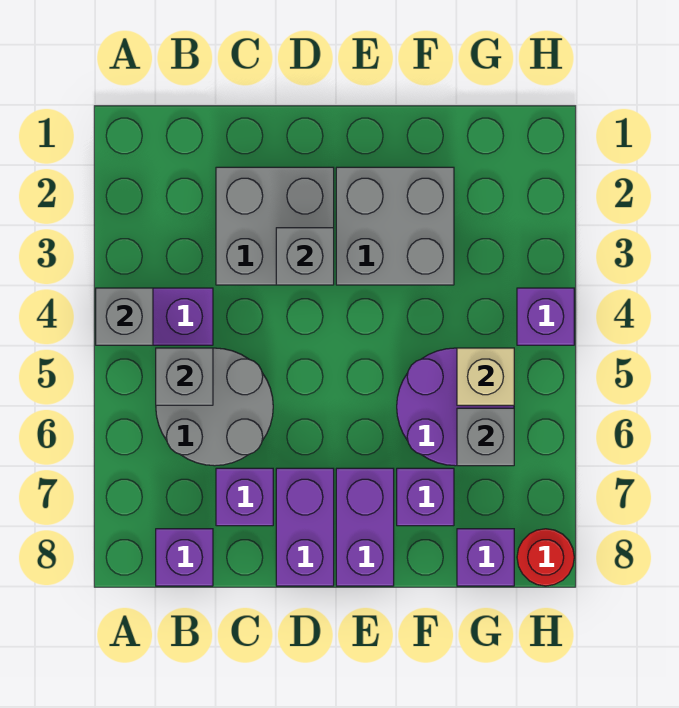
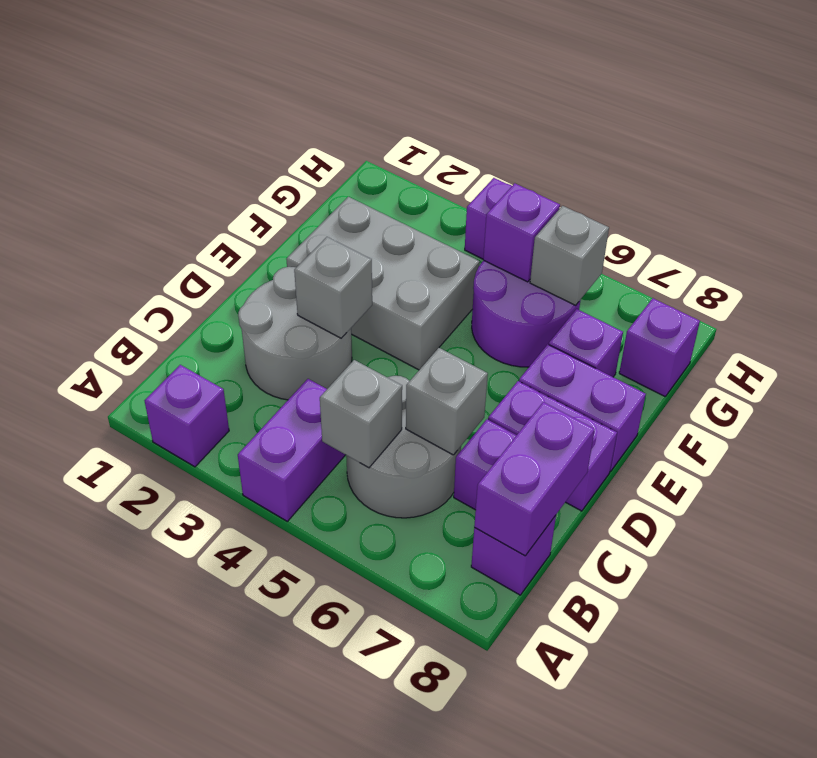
none -> purple brick A2 level 1
grey brick A4 level 2 -> grey brick C6 level 2
none -> purple brick B8:C8 level 2
grey brick C2:D3 level 1 -> grey round brick C2:D3 level 1
grey brick E2:F3 level 1 -> grey brick E2:F4 level 1
tan brick G5 level 2 -> purple brick G5 level 2
red round brick H8 level 1 -> none

